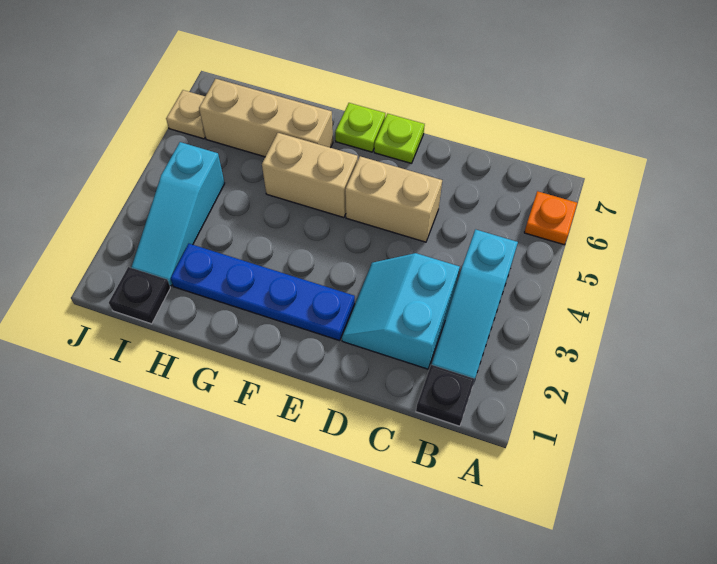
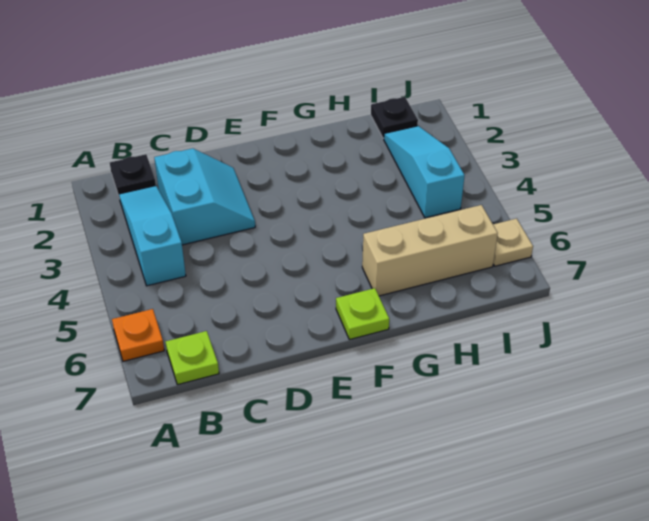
tan brick D5:E5 level 1 -> none
blue plate E2:H2 level 1 -> none
lime plate E7 level 1 -> lime plate B7 level 1
tan brick F5:G5 level 1 -> none

